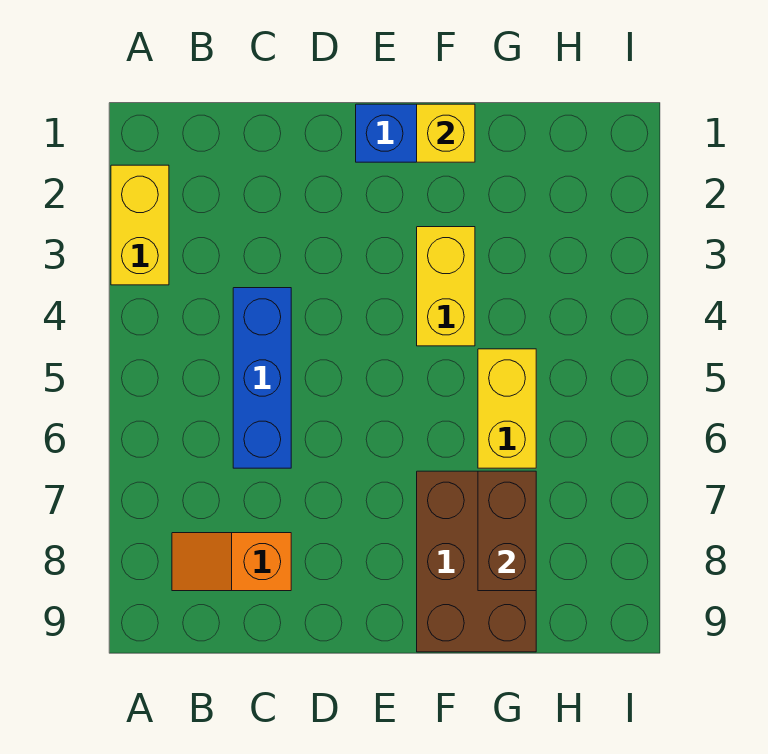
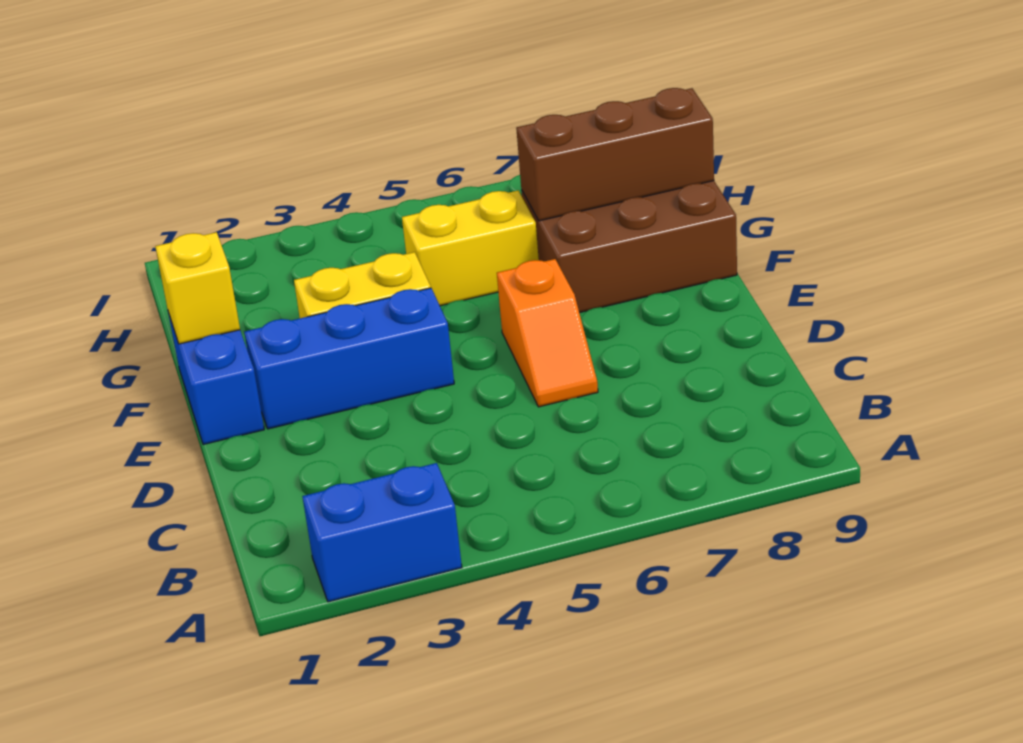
yellow brick A2:A3 level 1 -> blue brick A2:A3 level 1
orange slope B8:C8 level 1 top C -> orange slope D6:E6 level 1 top E
blue brick C4:C6 level 1 -> blue brick E2:E4 level 1
brown brick G7:G8 level 2 -> brown brick G7:G9 level 2

